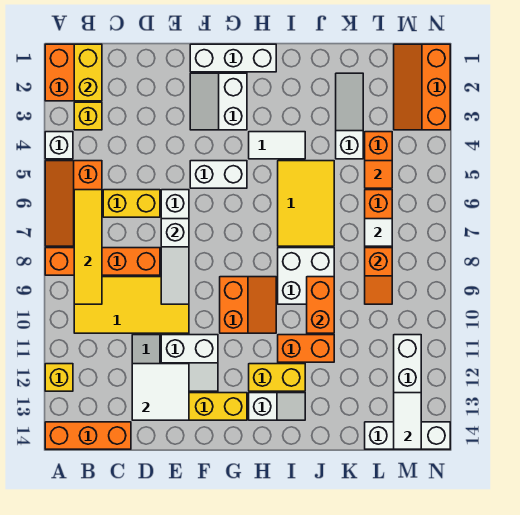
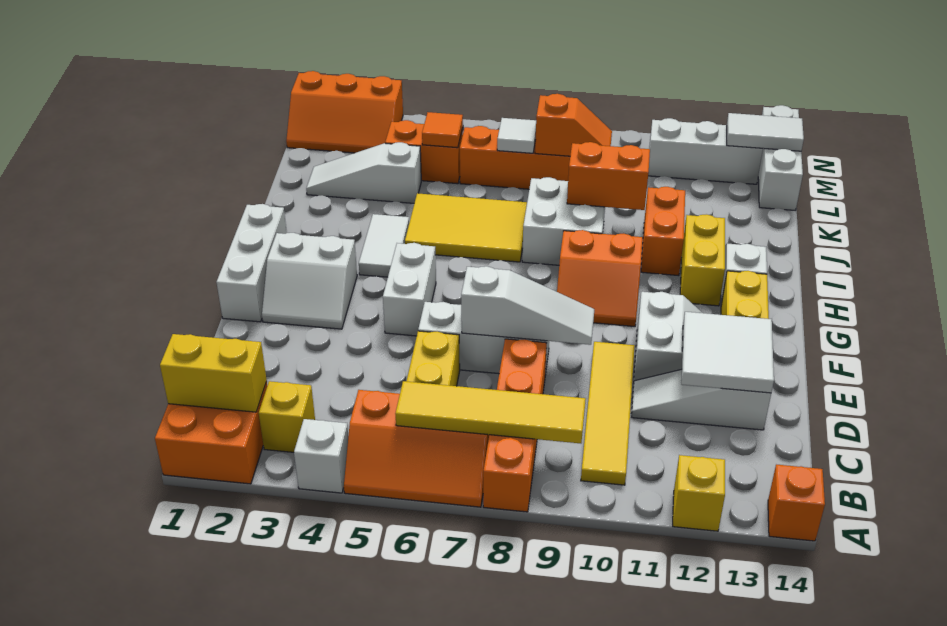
orange brick A14:C14 level 1 -> orange brick A14 level 1
yellow tile B9:E10 level 1 -> yellow tile B10:E10 level 1
orange slope G9:H10 level 1 top G -> orange slope G9:H10 level 1 top H

